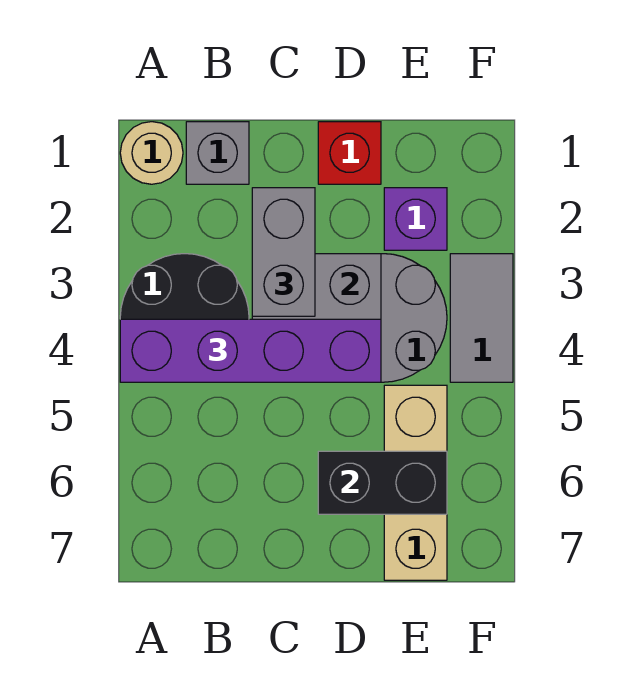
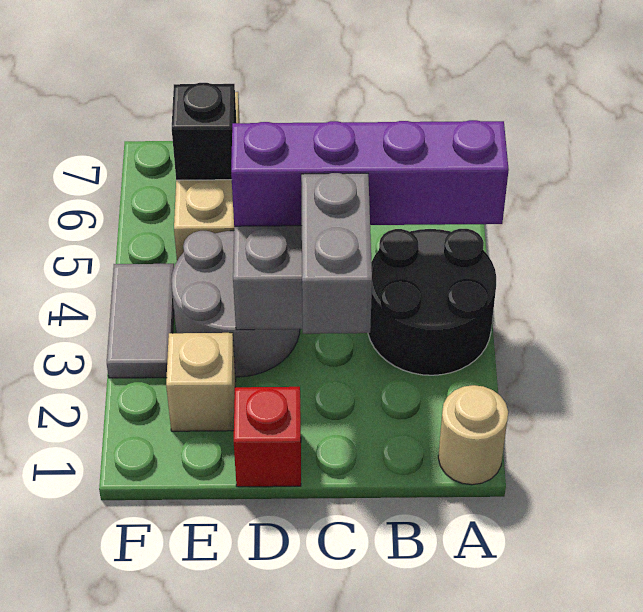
grey brick B1 level 1 -> none
black brick D6:E6 level 2 -> black brick E6 level 2
purple brick E2 level 1 -> tan brick E2 level 1

